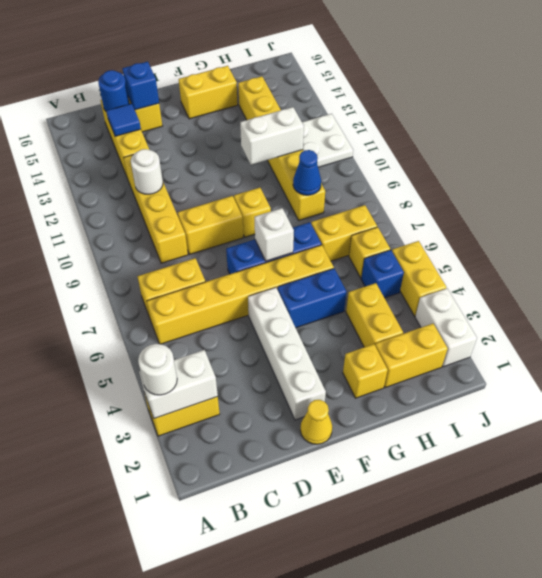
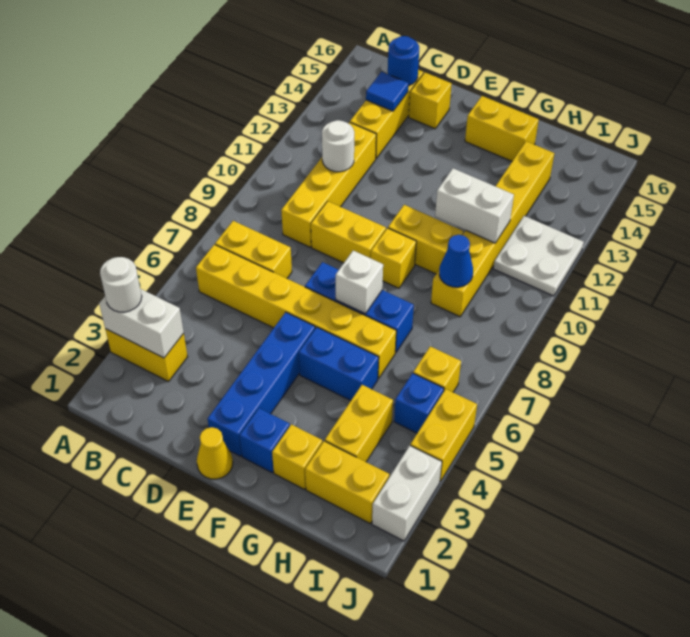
blue brick D15 level 2 -> blue brick F2 level 1
white brick E2:E5 level 1 -> blue brick E2:E5 level 1
yellow brick H7:I7 level 1 -> yellow brick F10:G10 level 1

